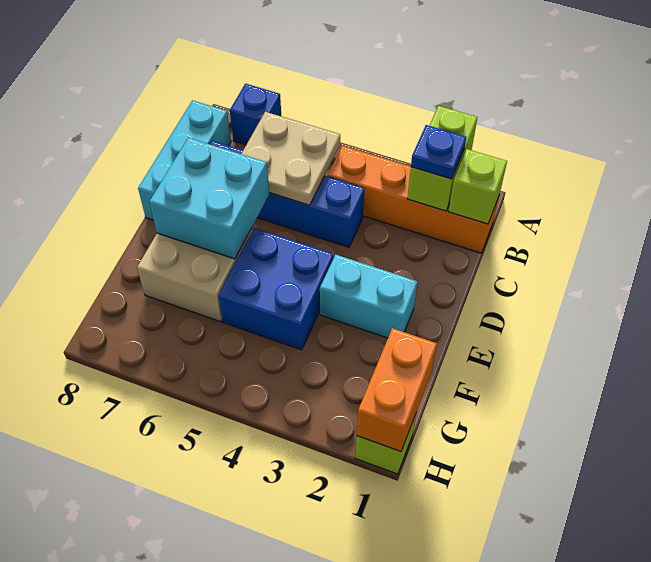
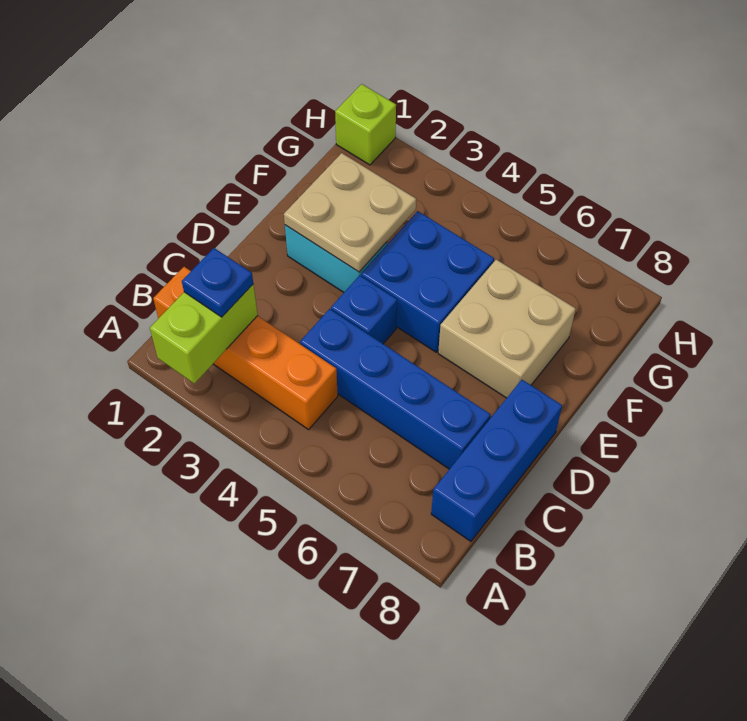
blue brick A7 level 1 -> blue brick D4 level 1
lime brick B1 level 2 -> none
tan plate B5:C6 level 2 -> tan plate E2:F3 level 2
cyan brick B8:D8 level 1 -> blue brick B8:D8 level 1
cyan brick D6:E7 level 2 -> none
orange brick G1:H1 level 2 -> none

